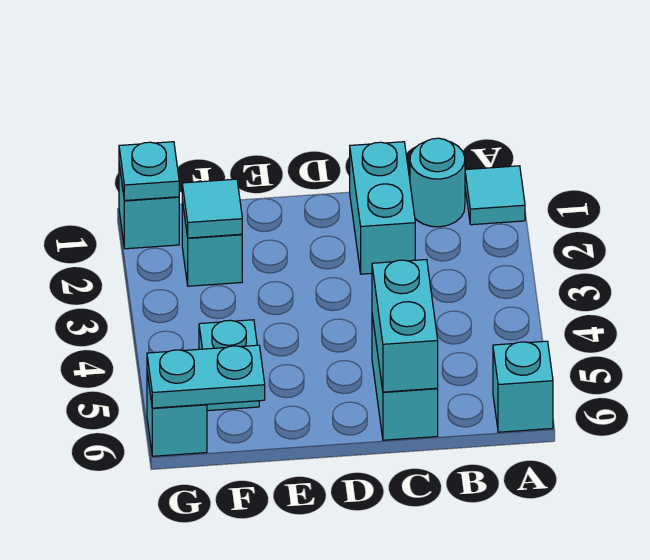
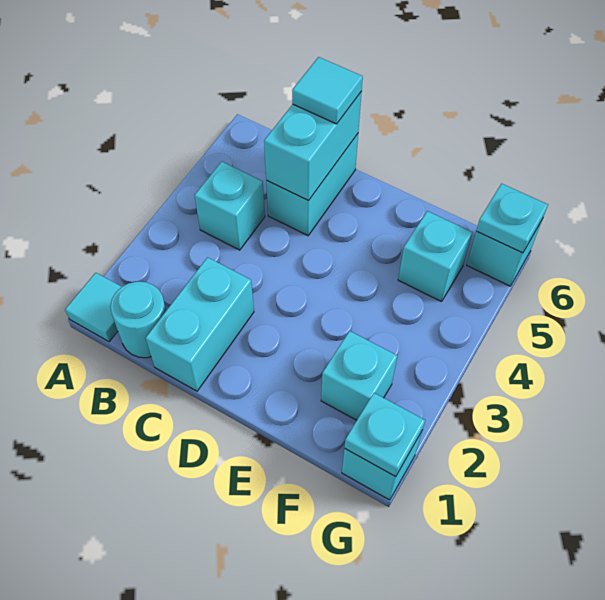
cyan brick A6 level 1 -> cyan brick B4 level 1
cyan tile F2 level 2 -> cyan tile C6 level 3
cyan plate F6:G6 level 2 -> cyan plate G6 level 2

